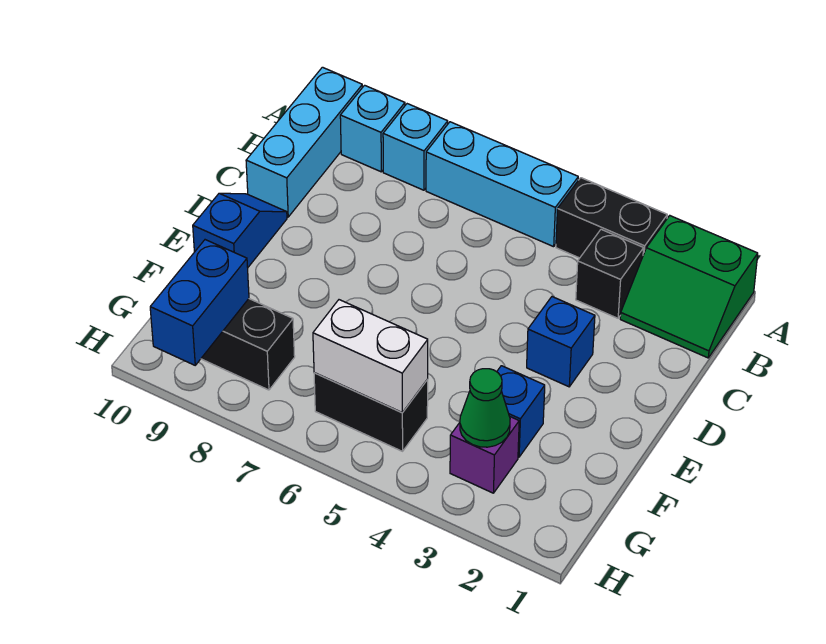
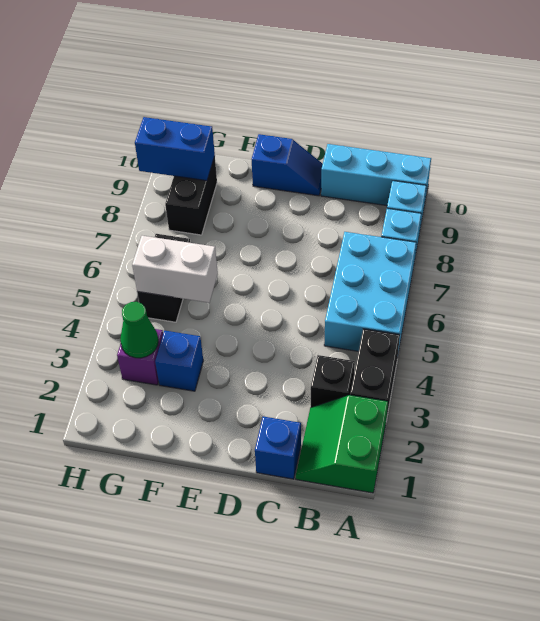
cyan brick A5:A7 level 1 -> cyan brick A5:B7 level 1
blue brick D3 level 1 -> blue brick C1 level 1
white brick G5:G6 level 2 -> white brick F5:G5 level 2

